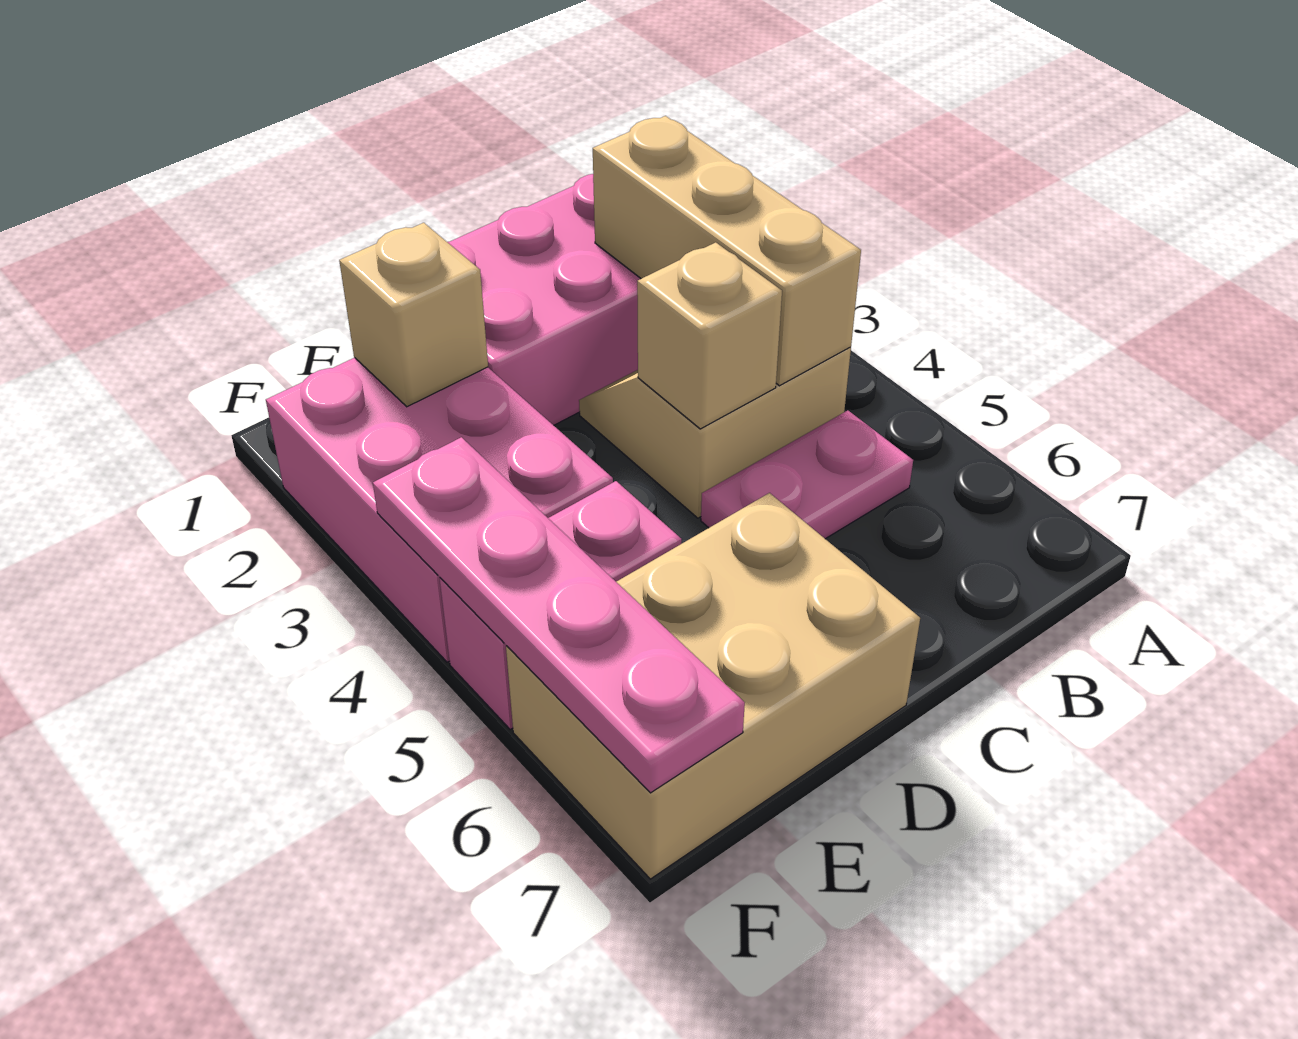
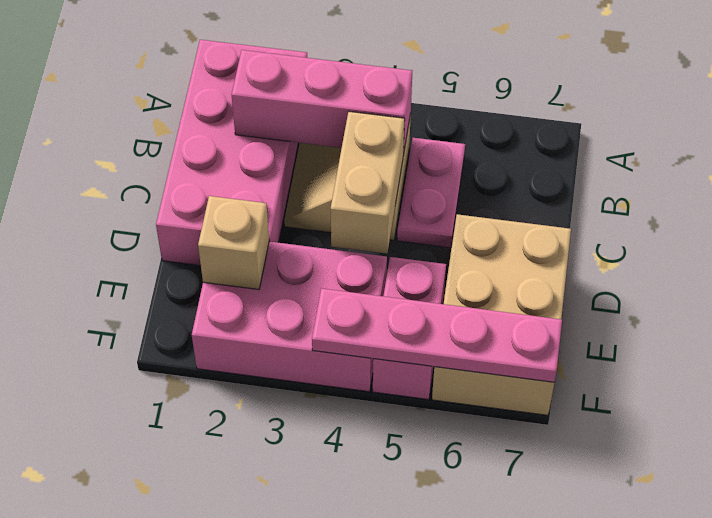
tan brick B2:B4 level 2 -> pink brick B2:B4 level 2
tan brick C4 level 2 -> tan brick C4:D4 level 2

